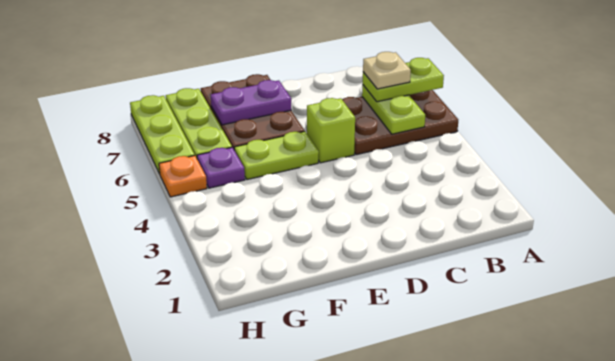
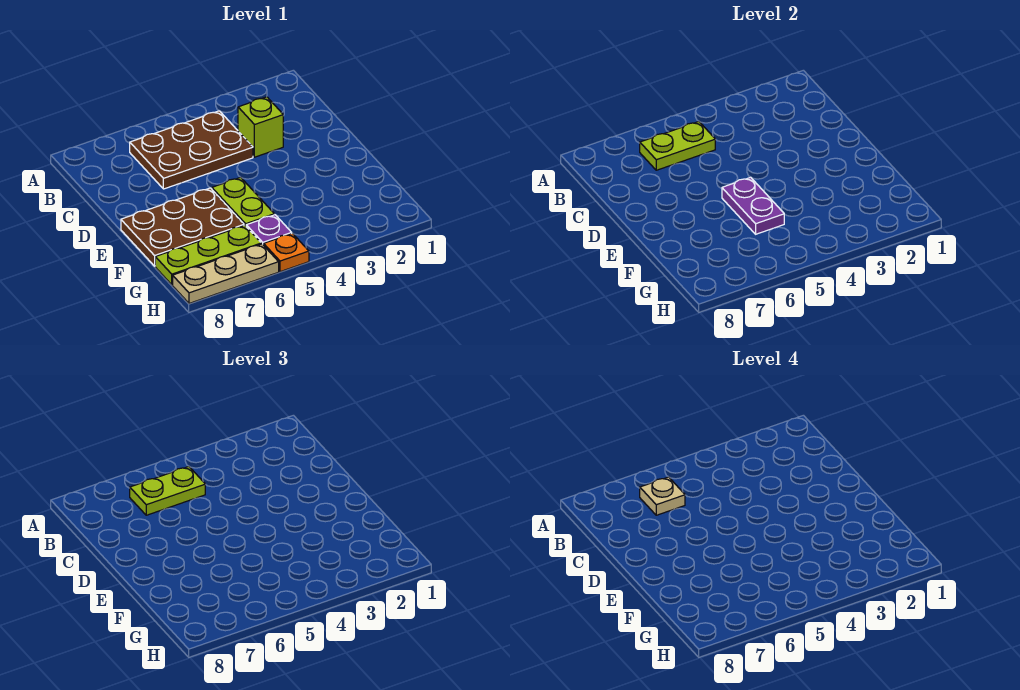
brown plate A5:C6 level 1 -> brown plate B4:C6 level 1
lime plate A6:B6 level 3 -> lime plate B5:B6 level 3
lime brick D5 level 1 -> lime brick C3 level 1
purple plate E7:F7 level 2 -> purple plate E5:F5 level 2
lime plate H6:H8 level 1 -> tan plate H6:H8 level 1

